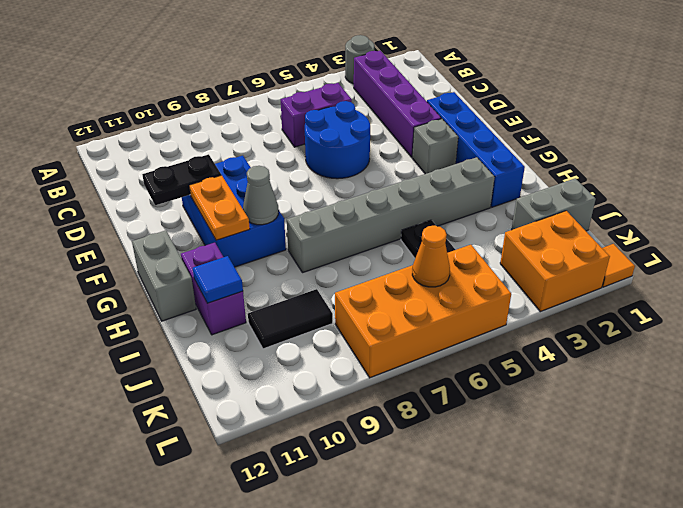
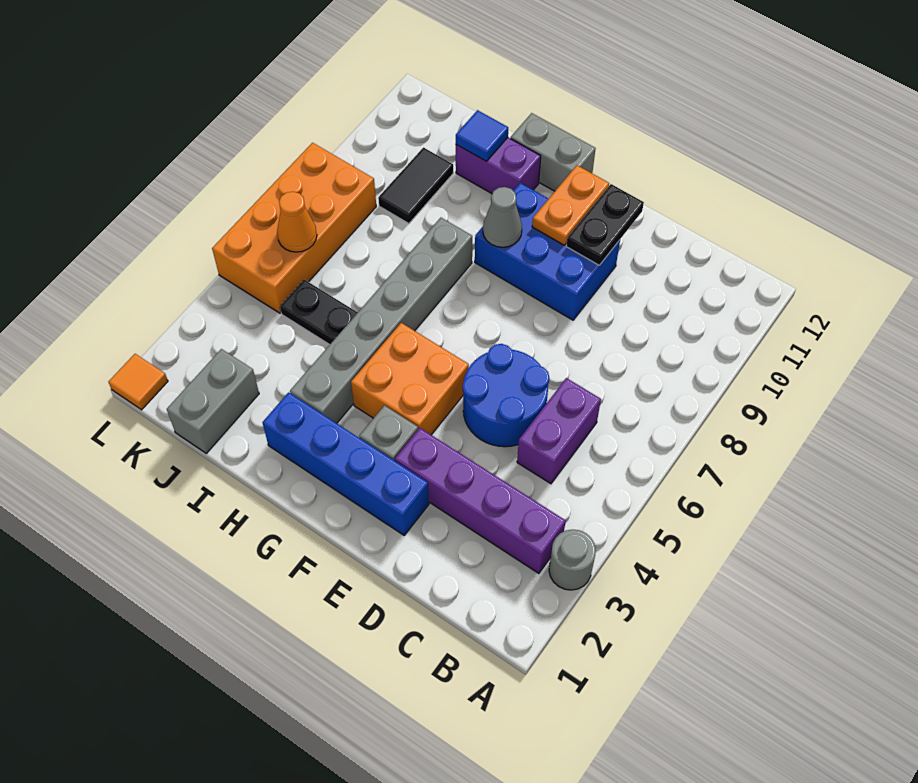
orange plate F10:G10 level 2 -> orange plate F10:F11 level 2
orange brick K2:L3 level 1 -> orange brick F4:G5 level 1

